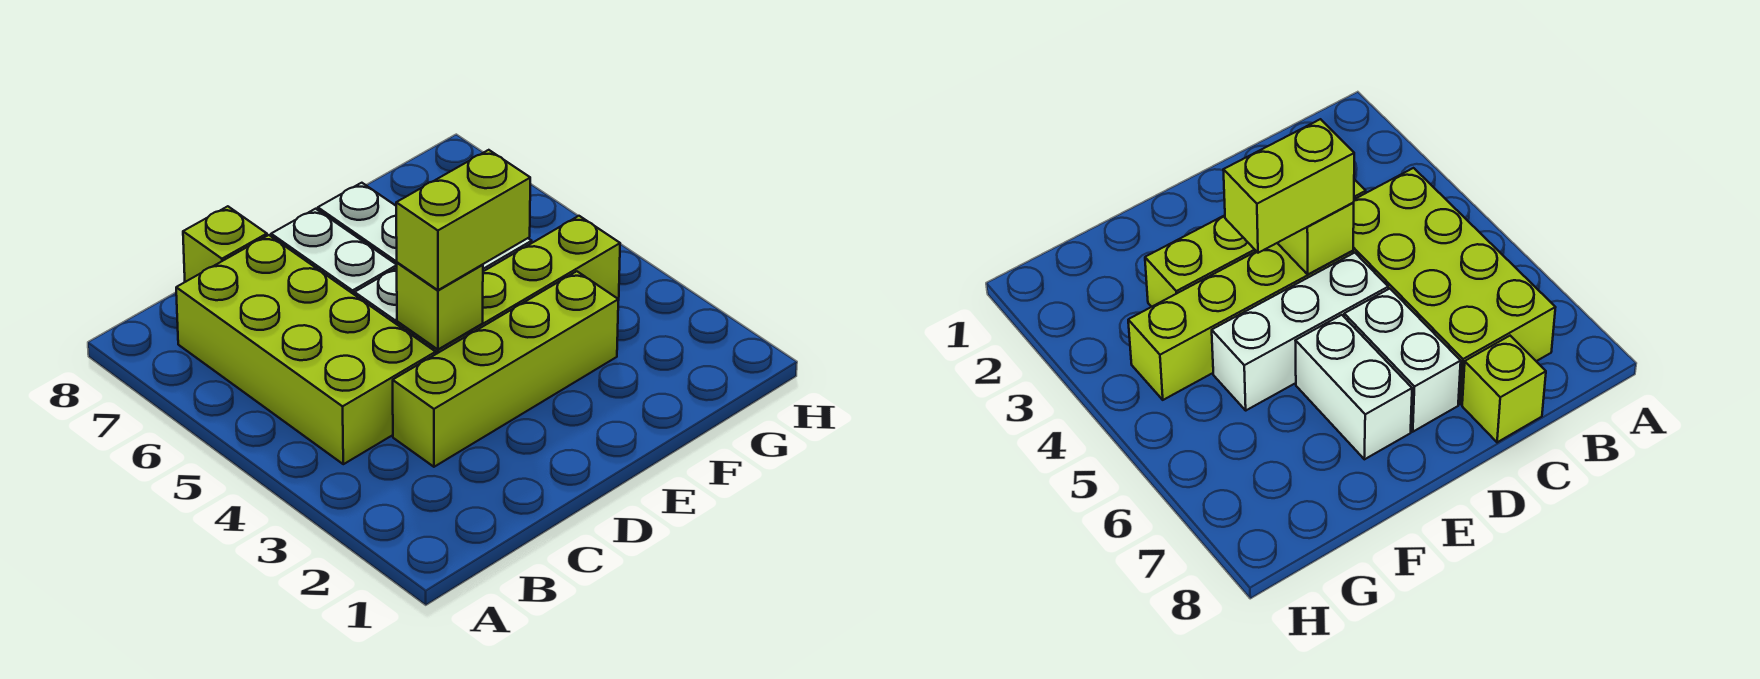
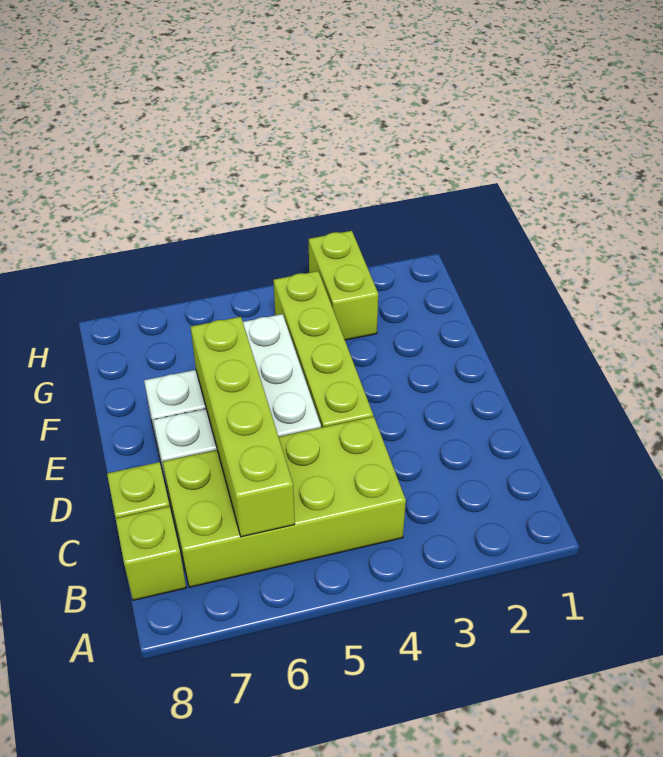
lime brick C3:F3 level 1 -> lime brick B6:E6 level 2
lime brick D4 level 2 -> lime brick B8 level 1
lime brick D4:E4 level 3 -> lime brick G3:H3 level 1

